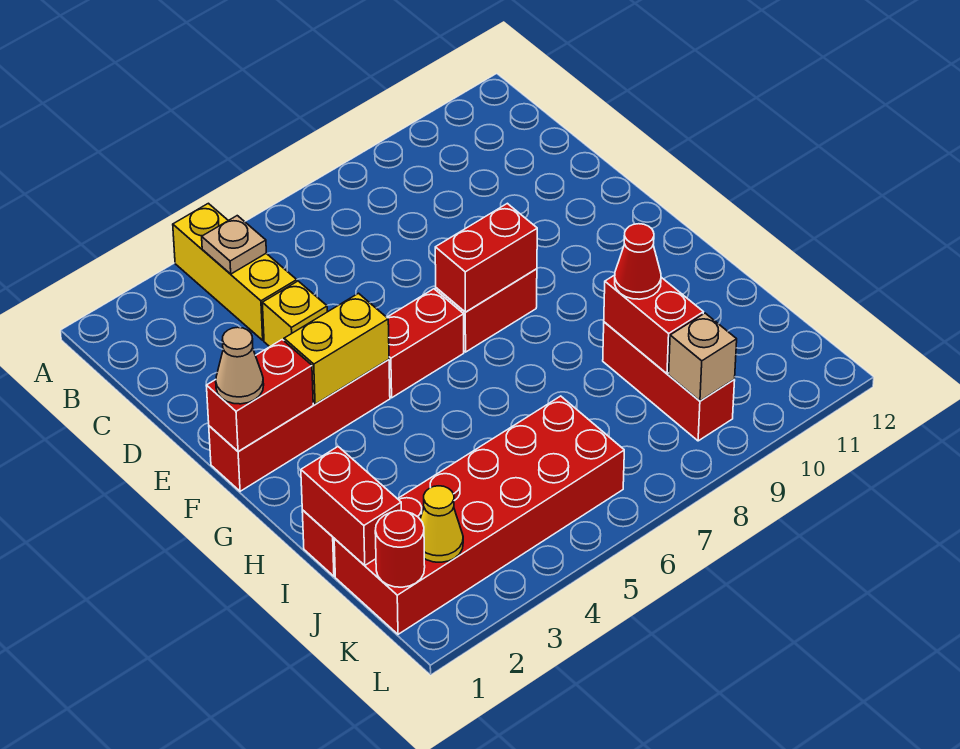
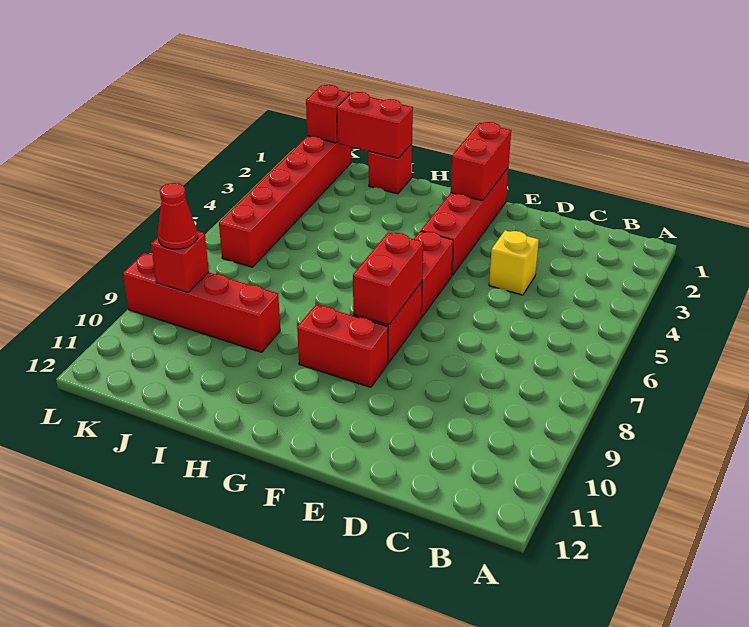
yellow brick A4:C4 level 1 -> none
tan plate B4 level 2 -> none
tan cone F1 level 3 -> none
yellow brick F3:F4 level 2 -> none
red brick I9:K9 level 1 -> red brick I9:L9 level 1
red brick I9:J9 level 2 -> red brick F9:G9 level 1
red cone I9 level 3 -> red cone K9 level 3
red brick J1:K6 level 1 -> red brick K1:K6 level 1
red round brick K1 level 2 -> red brick K1 level 2
yellow cone K2 level 2 -> none
tan brick K9 level 2 -> red brick K9 level 2

